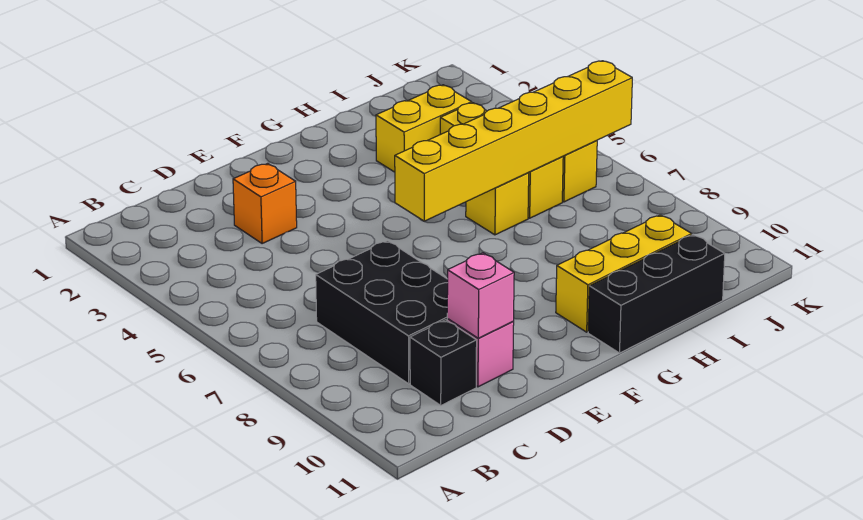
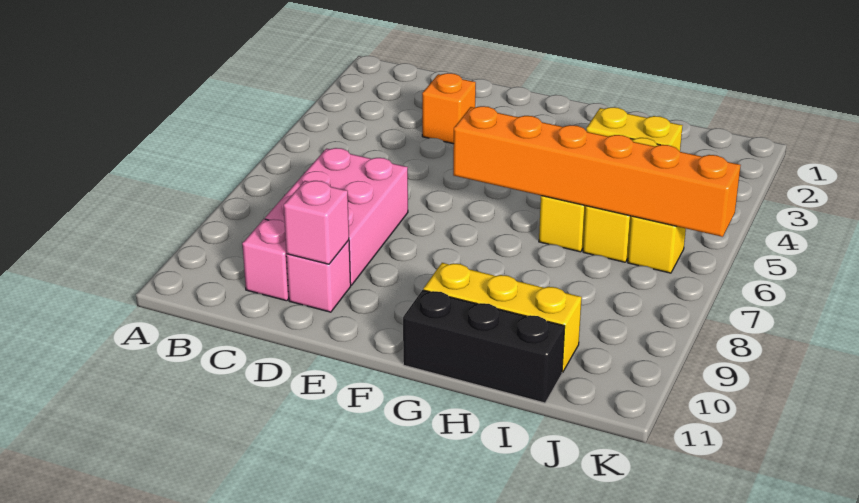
black brick C7:D9 level 1 -> pink brick C7:D9 level 1
black brick C10 level 1 -> pink brick C10 level 1
yellow brick F6:K6 level 2 -> orange brick F6:K6 level 2

